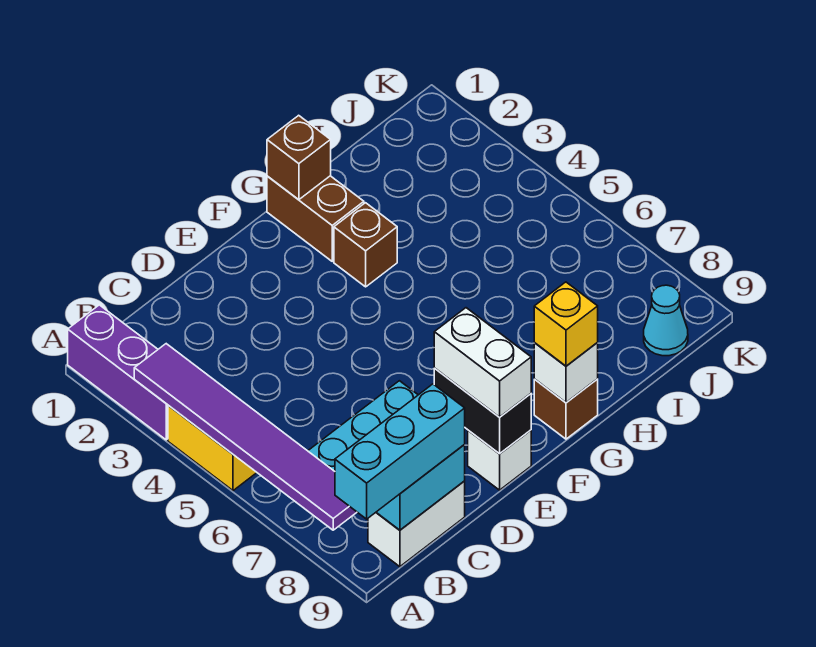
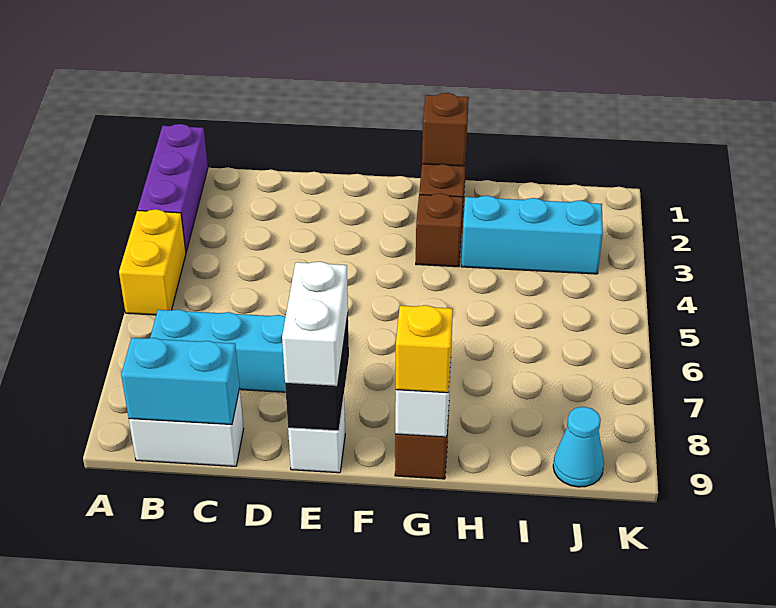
purple tile A3:A8 level 2 -> none
cyan brick A9:C9 level 3 -> cyan brick H3:J3 level 1

